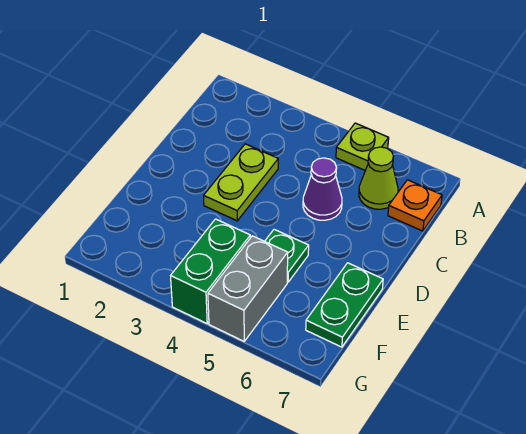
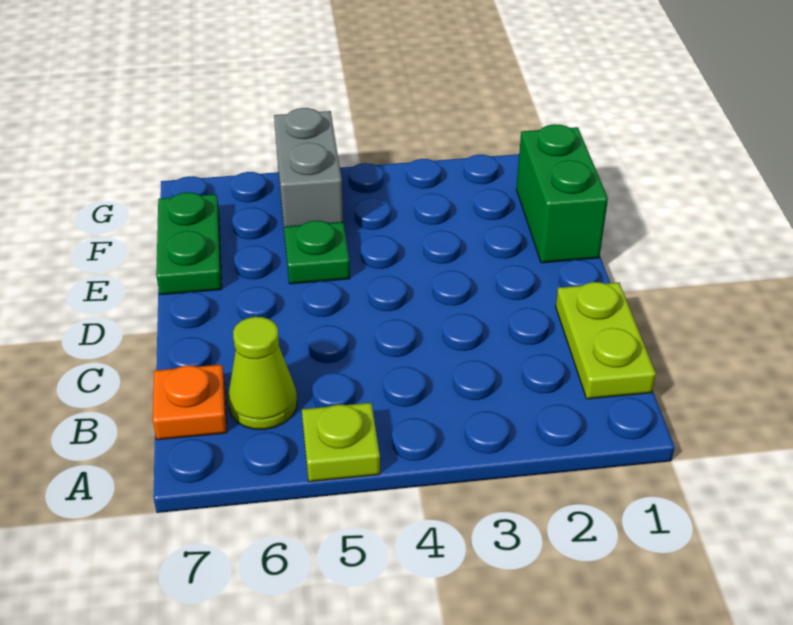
lime plate C3:D3 level 1 -> lime plate B1:C1 level 1
purple cone C5 level 1 -> none
green brick F4:G4 level 1 -> green brick E1:F1 level 1

